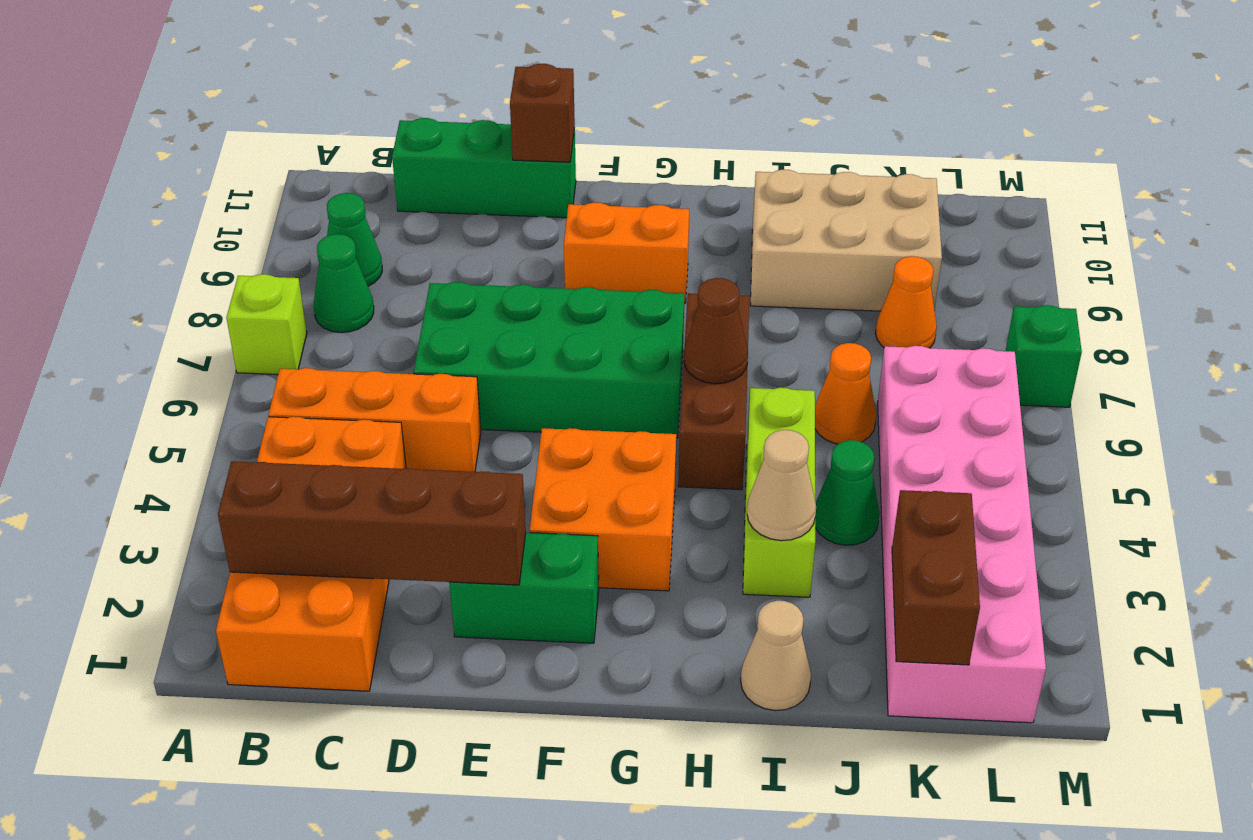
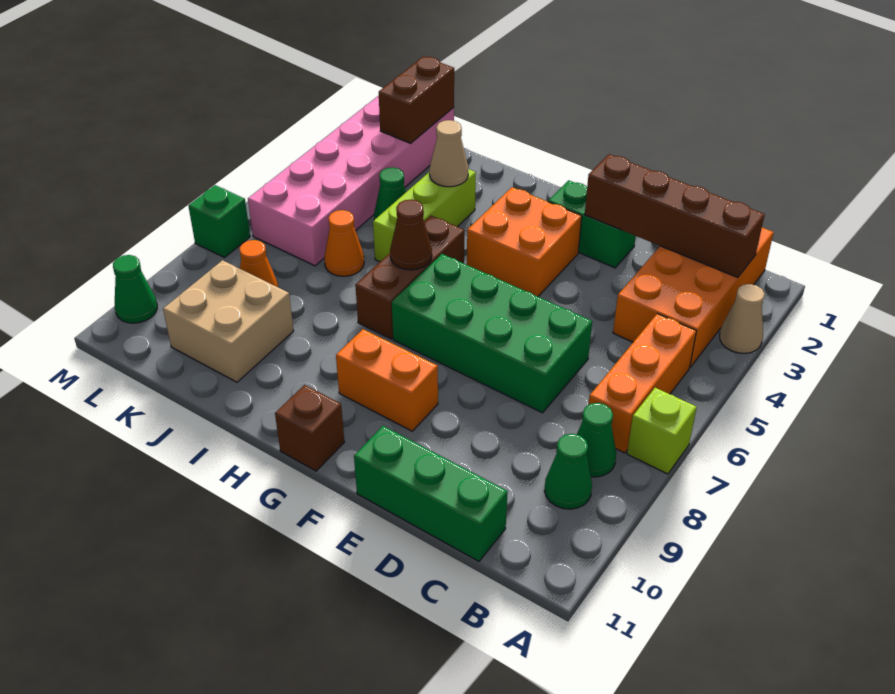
orange brick B5:D5 level 1 -> orange brick B5:B7 level 1
brown brick E11 level 2 -> brown brick G11 level 1
tan cone I1 level 1 -> tan cone A3 level 1
tan brick I9:K10 level 1 -> tan brick J9:K10 level 1
none -> green cone M10 level 1

